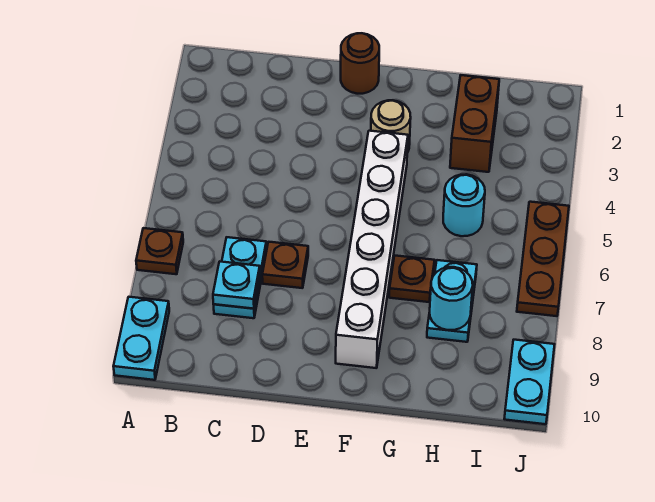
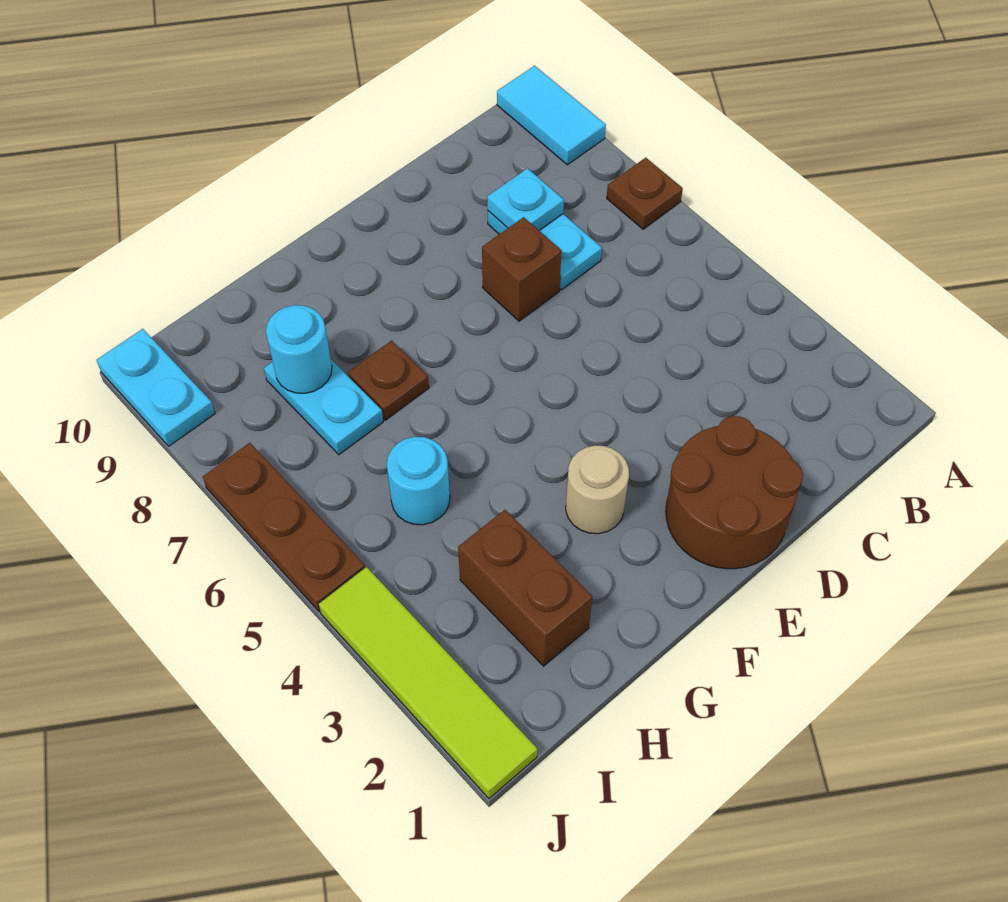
cyan plate A9:A10 level 1 -> cyan tile A9:A10 level 1
brown plate D7 level 1 -> brown brick D7 level 1
brown round brick E1 level 1 -> brown round brick D1:E2 level 1
white brick F4:F9 level 1 -> none
none -> lime tile J1:J4 level 1

